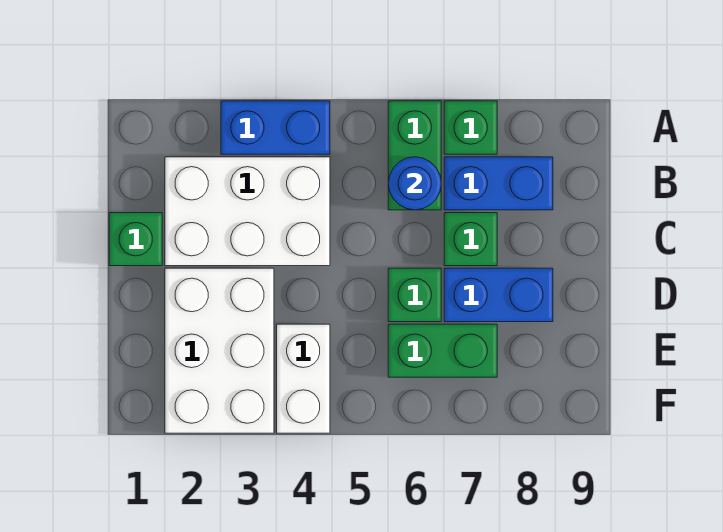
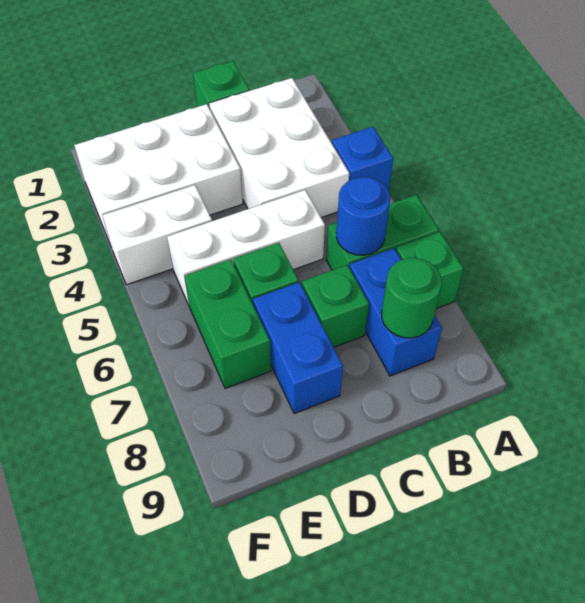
blue brick A3:A4 level 1 -> blue brick A4 level 1
none -> green round brick B8 level 2
none -> white brick C5:E5 level 1

